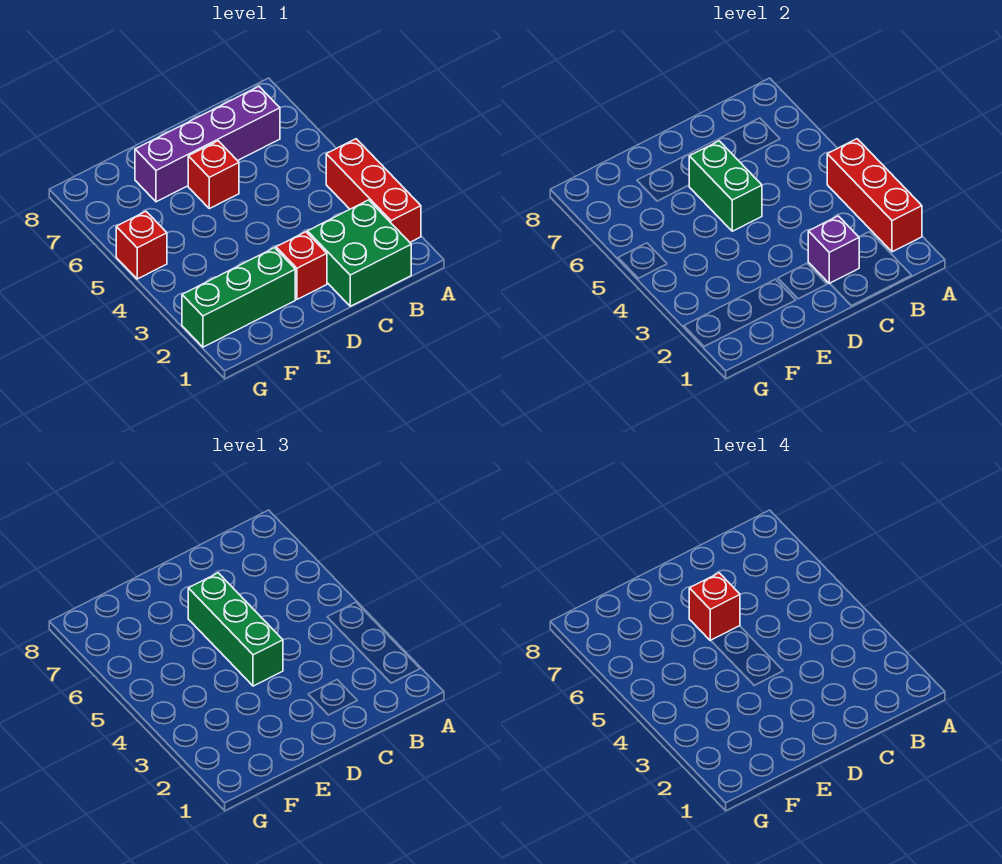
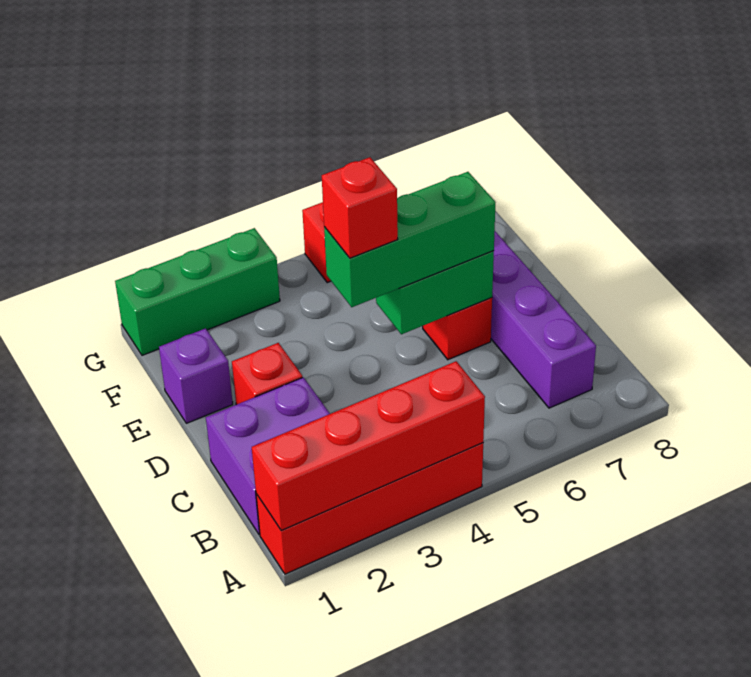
red brick A2:A4 level 1 -> red brick A1:A4 level 1
red brick A2:A4 level 2 -> red brick A1:A4 level 2
green brick B1:C2 level 1 -> purple brick B1:C2 level 1
purple brick C2 level 2 -> purple brick E1 level 1
red brick D6 level 4 -> red brick D4 level 4
green brick E2:G2 level 1 -> green brick G1:G3 level 1

